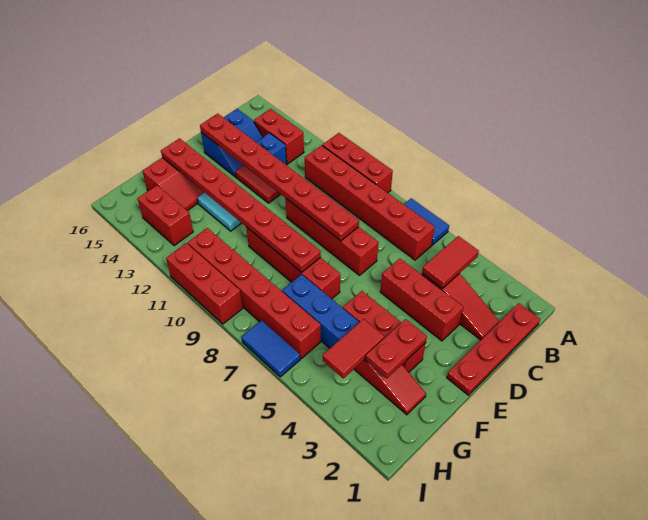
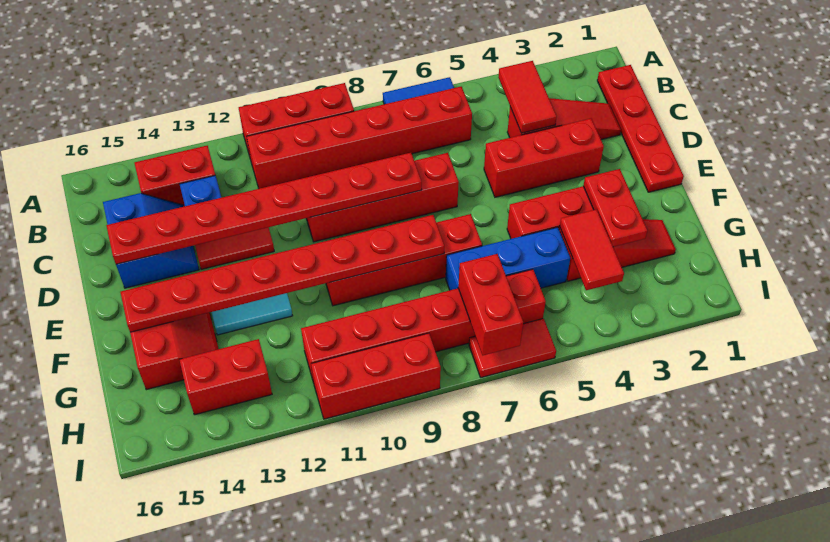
none -> red brick H7:I7 level 2
blue tile I6:I7 level 1 -> red tile I6:I7 level 1

